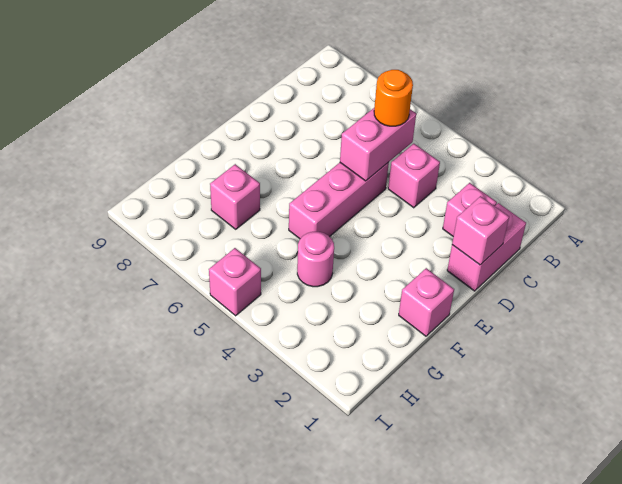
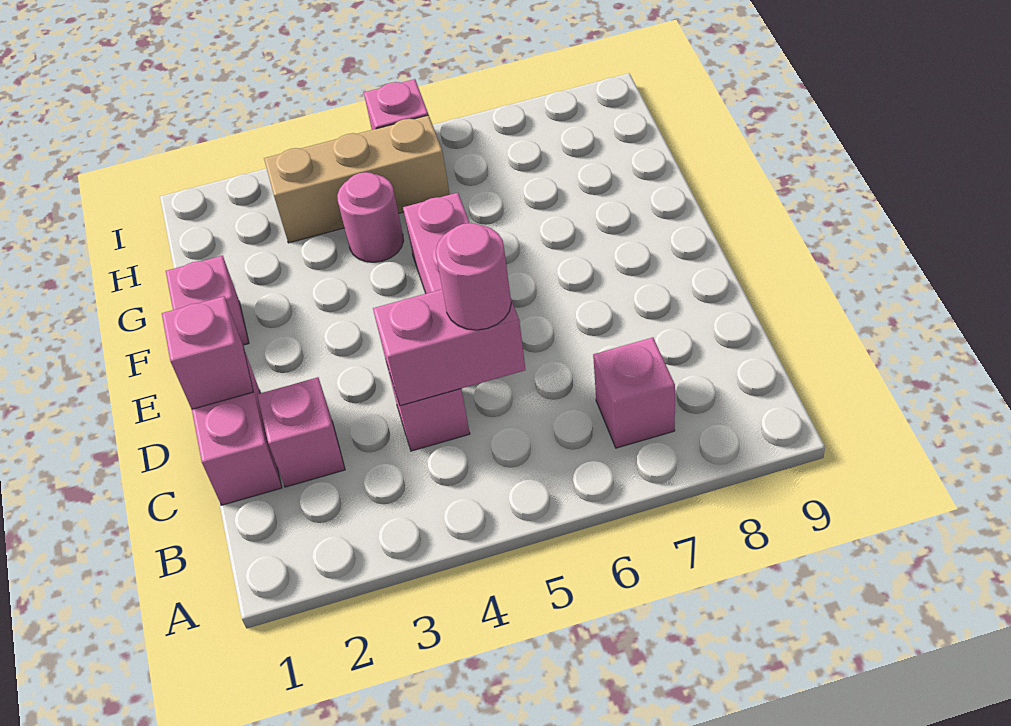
pink brick C5:D5 level 2 -> pink brick C4:C5 level 2
orange round brick C5 level 3 -> pink round brick C5 level 3
pink brick G7 level 1 -> pink brick B7 level 1
none -> tan brick H3:H5 level 1

